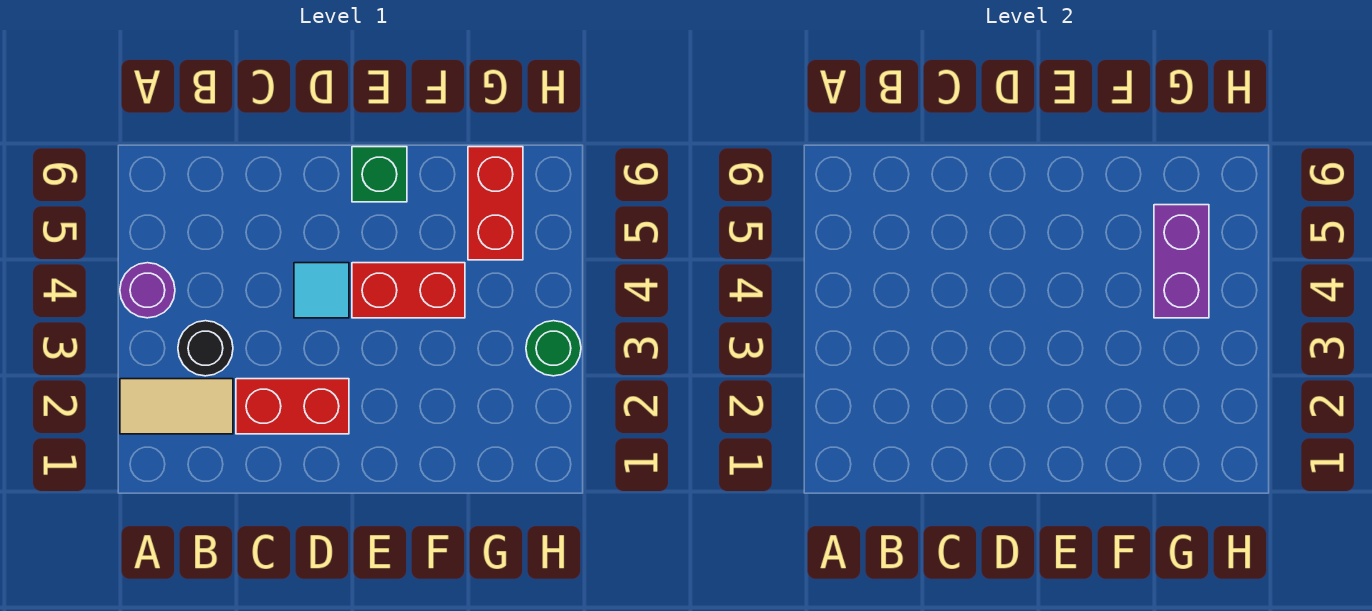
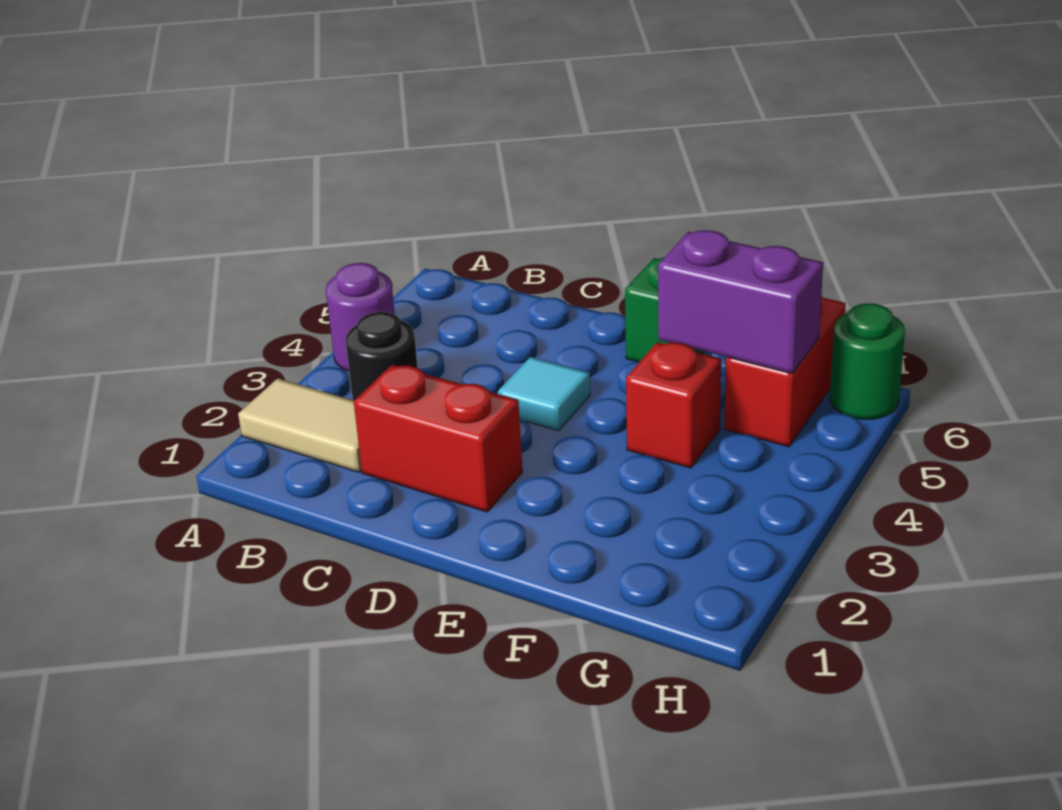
red brick E4:F4 level 1 -> red brick F4 level 1
purple brick G4:G5 level 2 -> purple brick F5:G5 level 2
green round brick H3 level 1 -> green round brick H6 level 1

